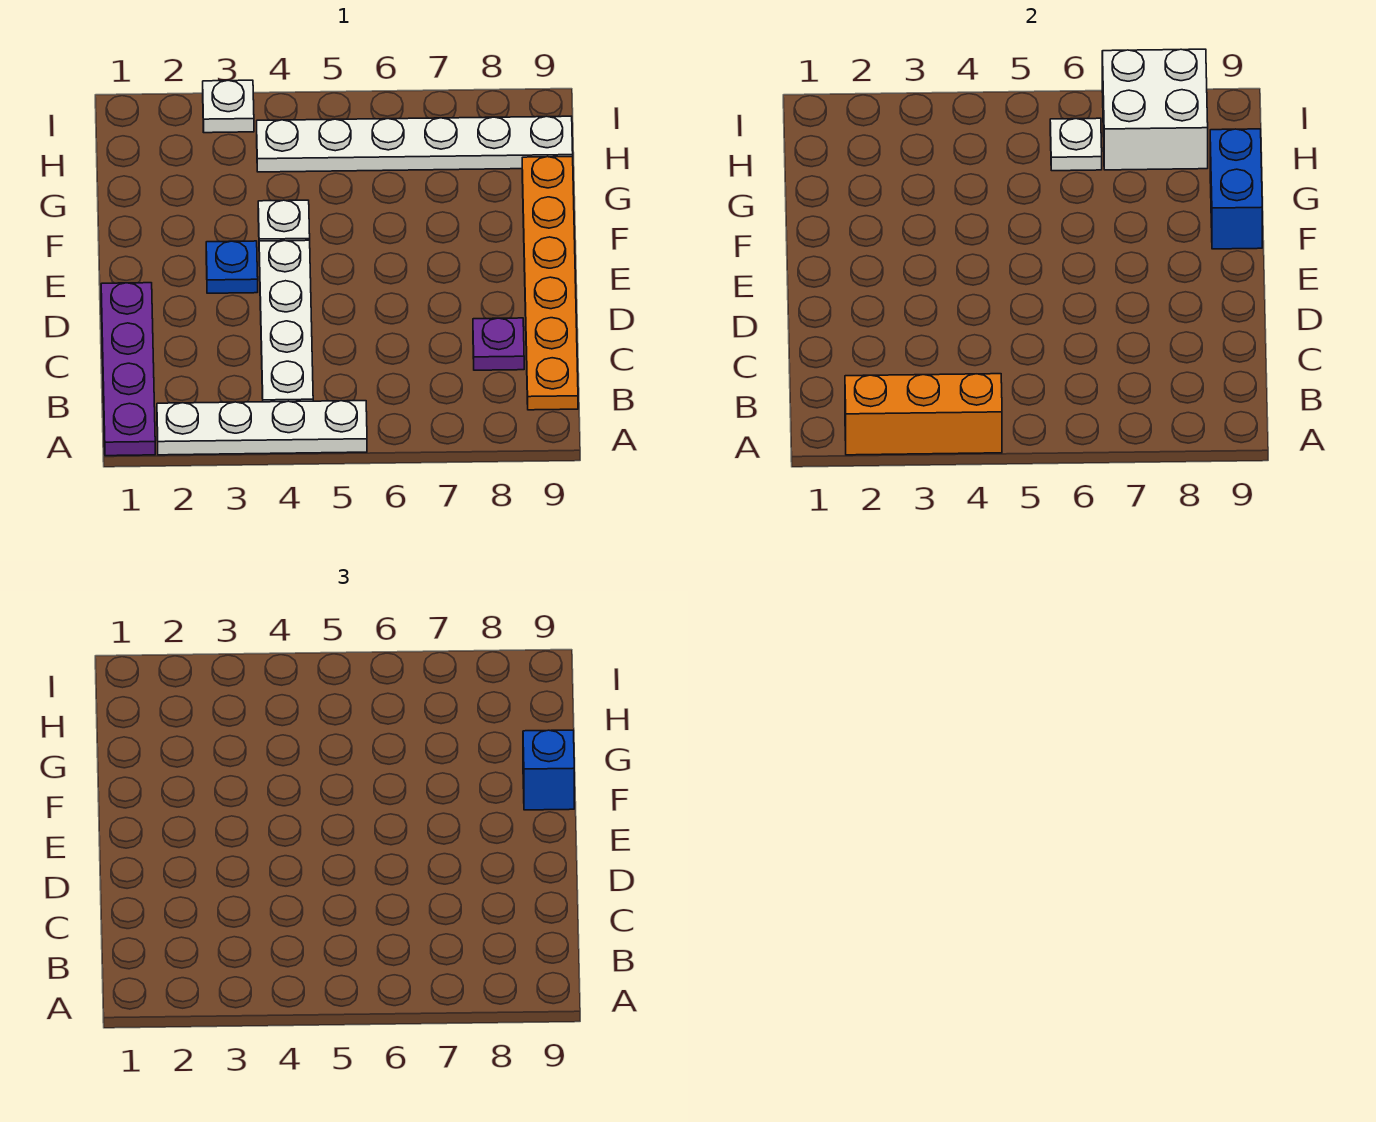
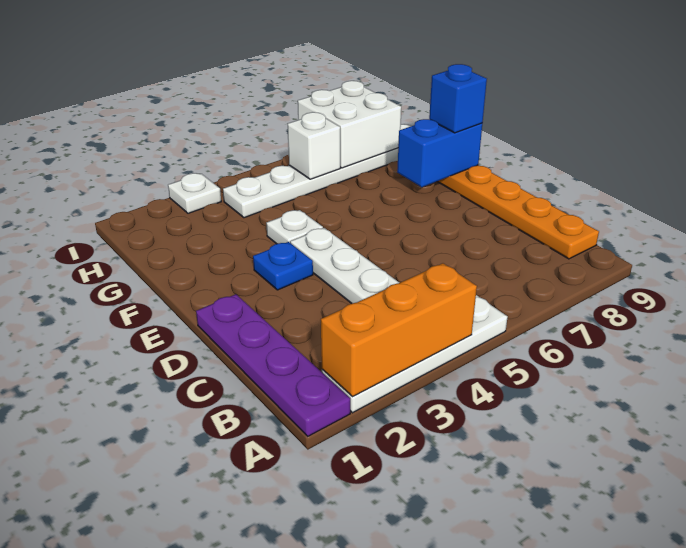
purple plate C8 level 1 -> none
blue brick F9:G9 level 2 -> blue brick F8:F9 level 2
white plate H6 level 2 -> white brick H6 level 2

